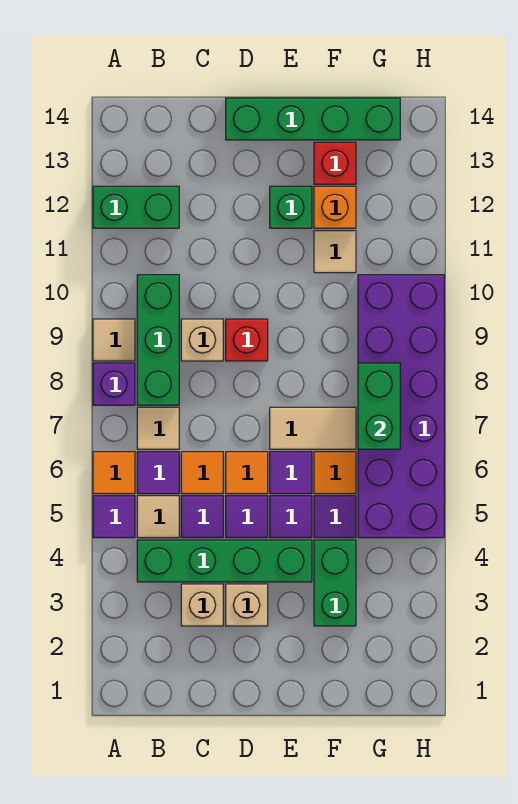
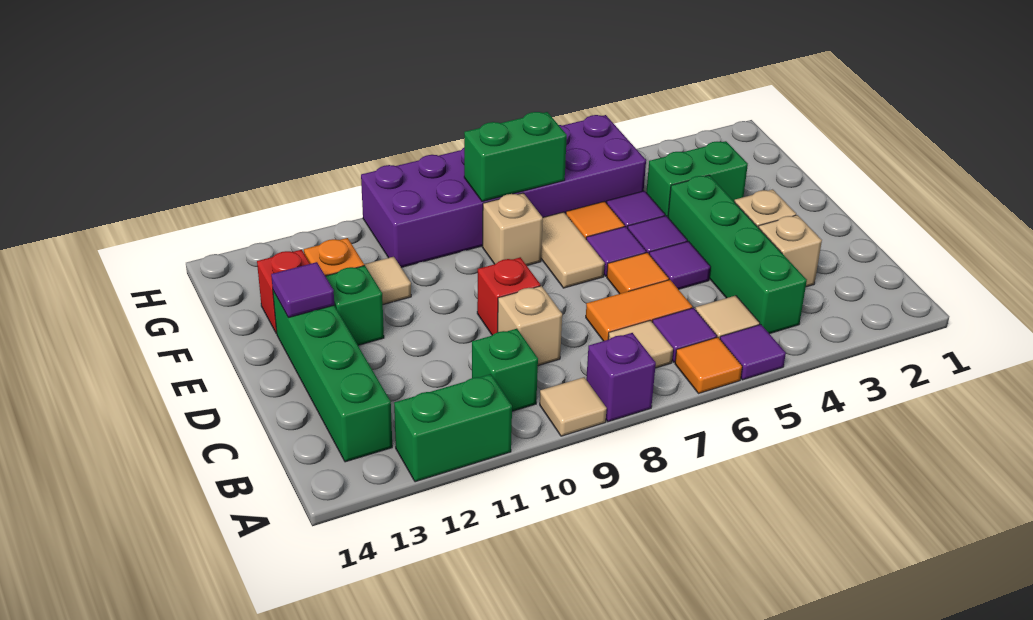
green brick A12:B12 level 1 -> green brick A11:A12 level 1
green brick B8:B10 level 1 -> green brick B10 level 1
purple tile C5 level 1 -> purple tile E13 level 2
orange tile C6 level 1 -> orange tile C6:C7 level 1
green brick D14:G14 level 1 -> green brick B13:E13 level 1
none -> tan brick F8 level 1

